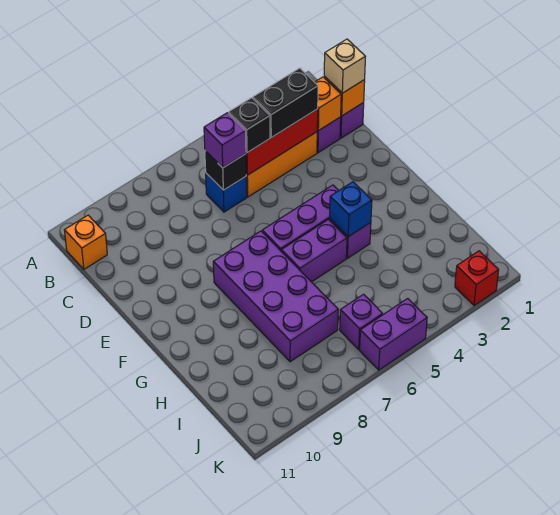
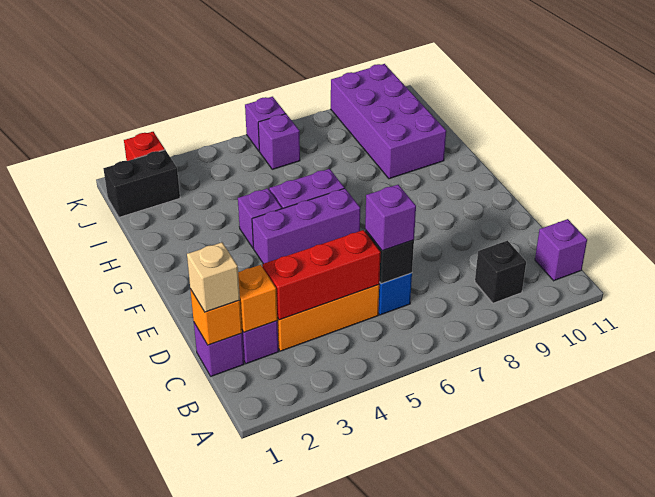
orange brick B11 level 1 -> purple brick B11 level 1
black brick C3:C4 level 3 -> black brick J1:J2 level 1
black brick C5 level 3 -> black brick B9 level 1
purple brick F7:I8 level 1 -> purple brick H9:K10 level 1
blue brick G4 level 2 -> none
purple brick K5:K6 level 1 -> purple brick K6 level 1

